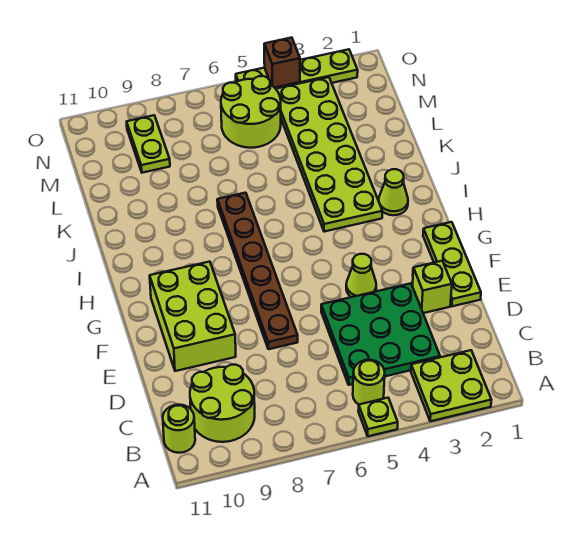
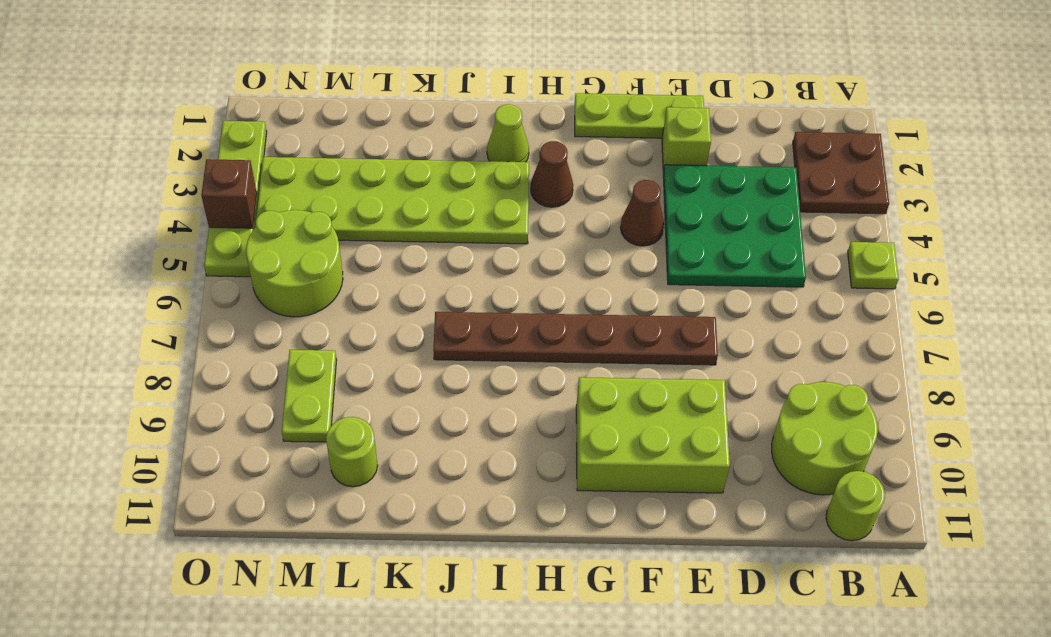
lime plate A2:B3 level 1 -> brown plate A2:B3 level 1
lime round brick B5 level 1 -> lime round brick L10 level 1
lime cone F4 level 1 -> brown cone F4 level 1
none -> brown cone H3 level 1
lime plate M9:N9 level 1 -> lime plate M8:M9 level 1

